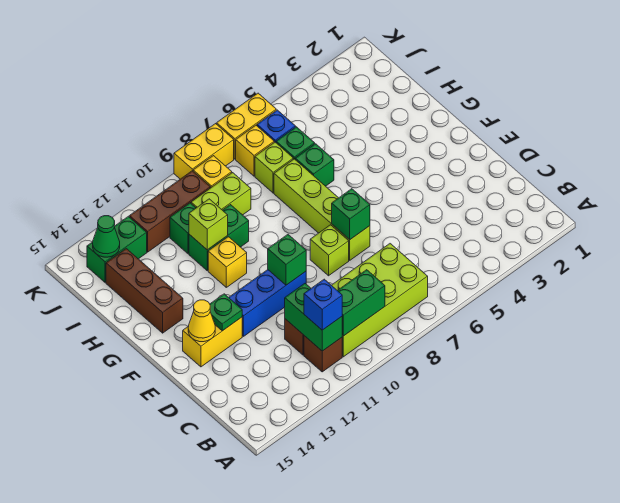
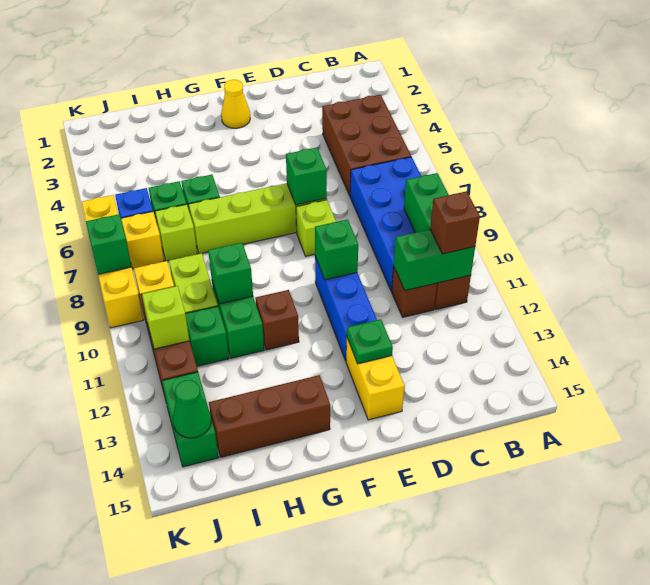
none -> brown brick B4:C6 level 1
lime brick B7:C10 level 1 -> blue brick B7:C10 level 1
blue brick B11 level 3 -> brown brick B11 level 3
yellow cone E14 level 2 -> yellow cone F2 level 1
yellow brick G11 level 1 -> brown brick G11 level 1
none -> green brick H10 level 2
lime brick H11 level 2 -> lime brick J11 level 2
none -> green brick K8 level 2

